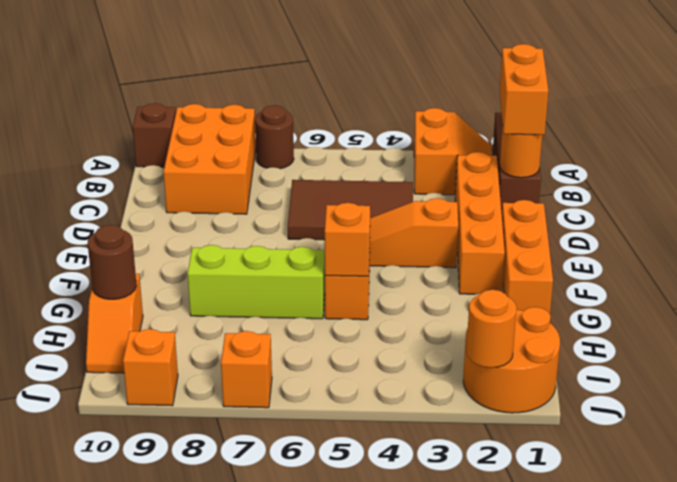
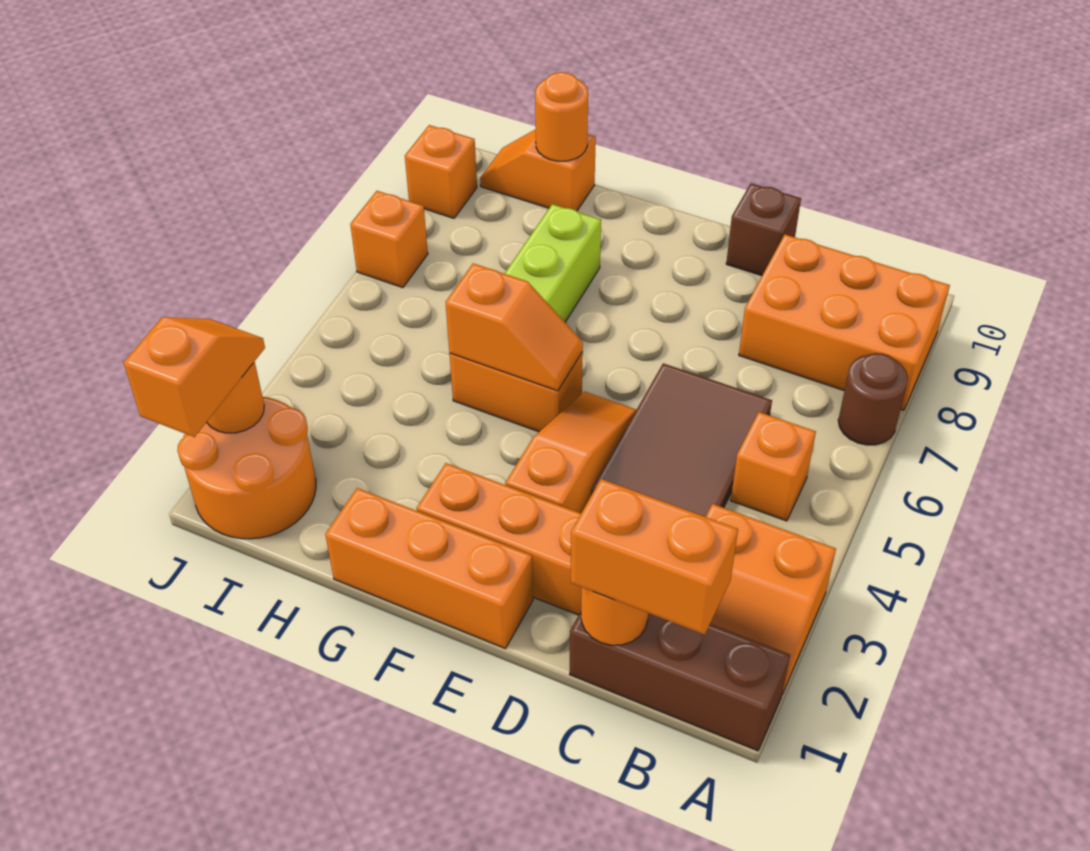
brown brick A10 level 1 -> brown brick D10 level 1
none -> orange brick B5 level 1
brown round brick H10 level 2 -> orange round brick H10 level 2
none -> orange slope J1:J2 level 3 top 1

